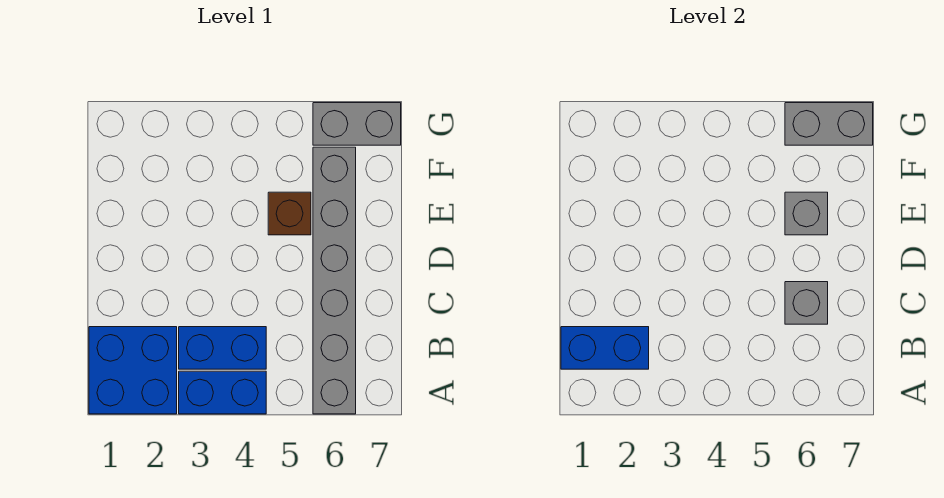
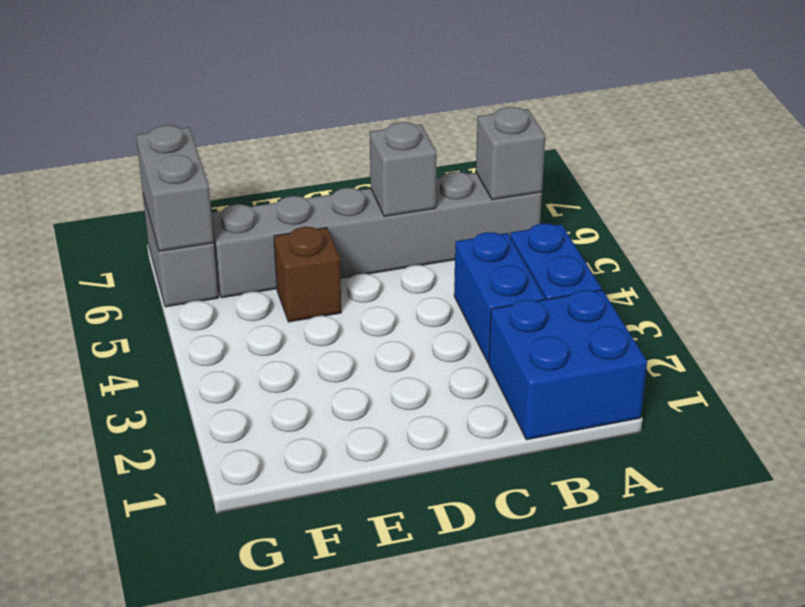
blue brick B1:B2 level 2 -> none
grey brick E6 level 2 -> grey brick A6 level 2

